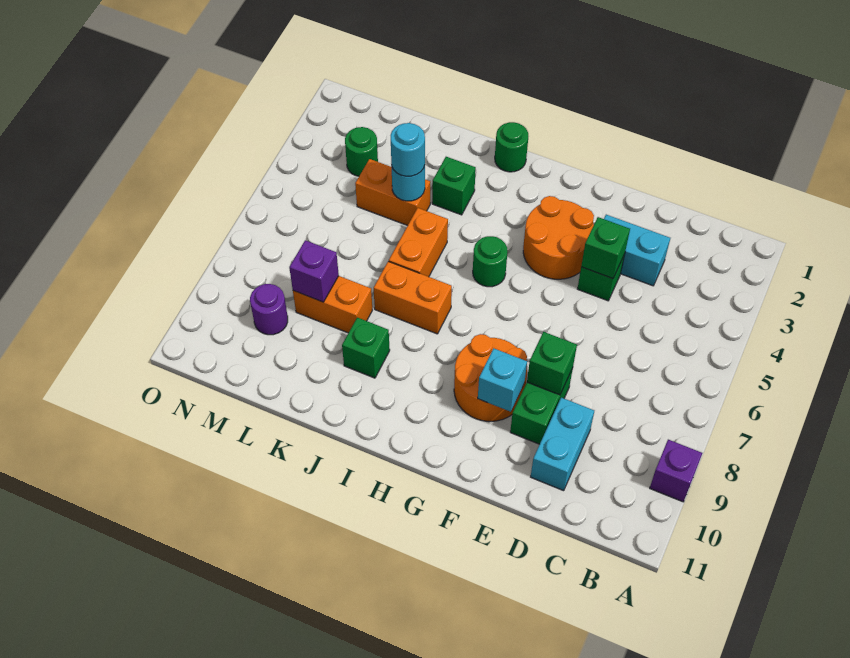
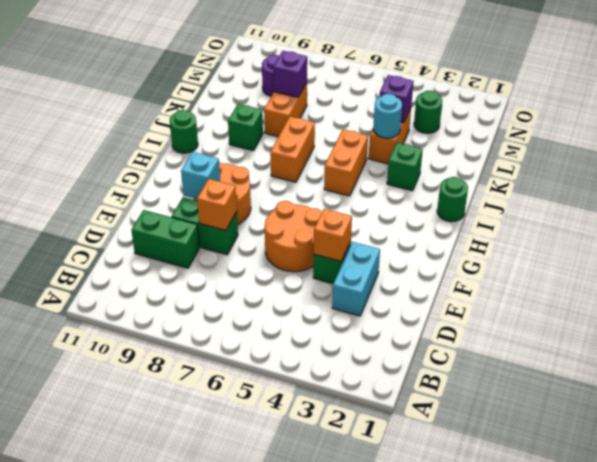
purple brick A9 level 1 -> purple brick L4 level 2
cyan brick D9:D10 level 1 -> green brick D9:D10 level 1
green brick E4 level 2 -> orange brick E4 level 2
green brick E8 level 2 -> orange brick E8 level 2
orange round brick F3:G4 level 1 -> orange round brick E5:F6 level 1
green round brick H5 level 1 -> green round brick I11 level 1
orange brick J5:J6 level 1 -> orange brick I5:J5 level 1
cyan round brick K4 level 3 -> none

